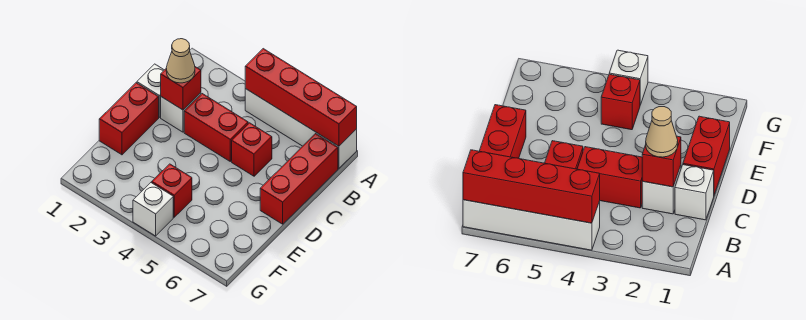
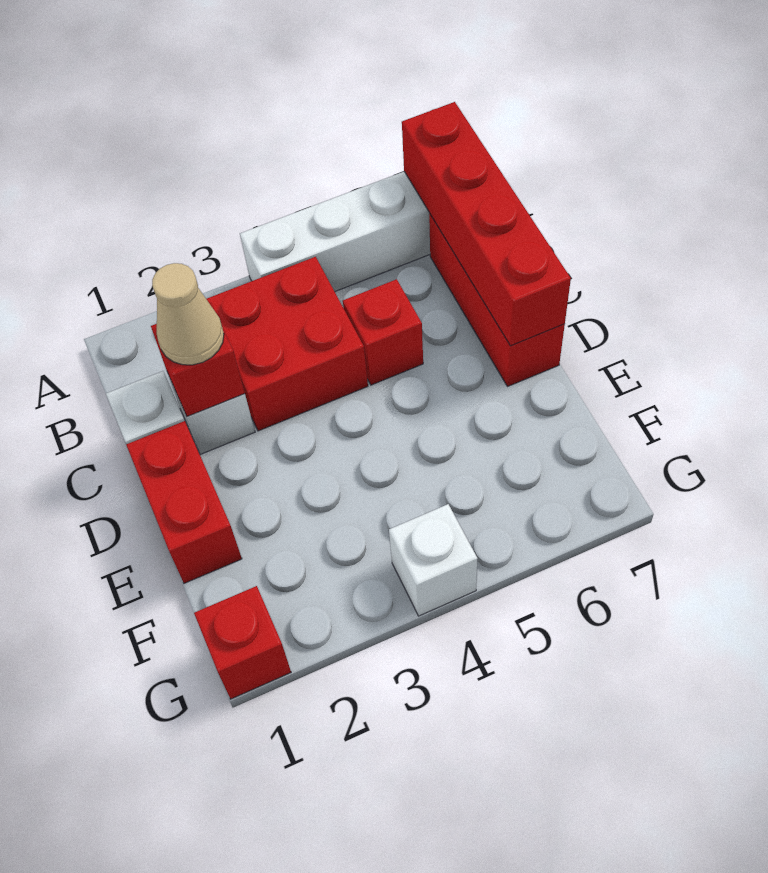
red brick A4:A7 level 2 -> red brick A7:D7 level 2
red brick C3:C4 level 1 -> red brick B3:C4 level 1
red brick F4 level 1 -> red brick G1 level 1

